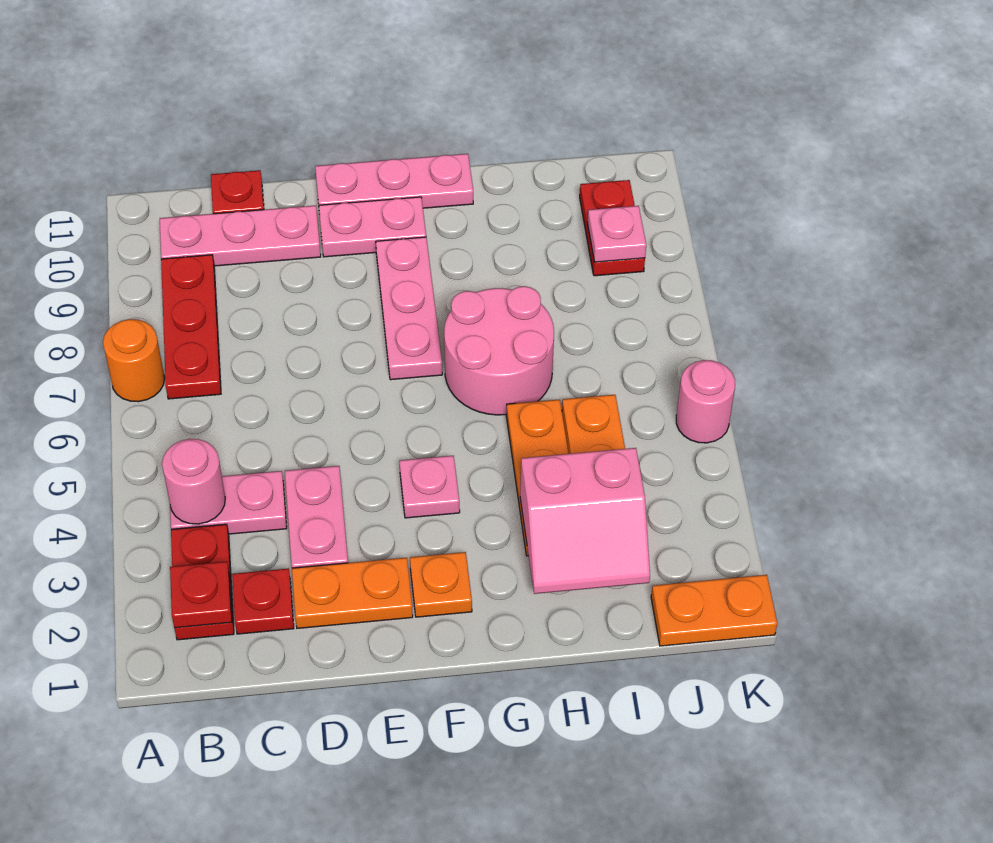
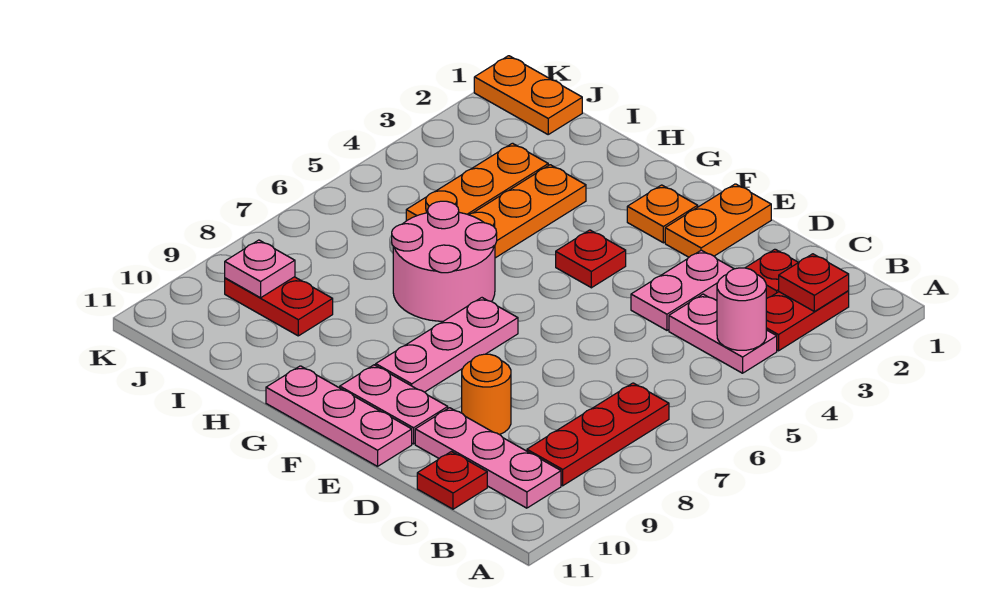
orange round brick A7 level 1 -> orange round brick D9 level 1
orange plate D2:E2 level 1 -> orange plate E1:E2 level 1
pink plate F4 level 1 -> red plate F4 level 1
pink slope H2:I3 level 2 top 3 -> none
red plate J9:J10 level 1 -> red plate I9:J9 level 1
pink round brick K5 level 1 -> none

